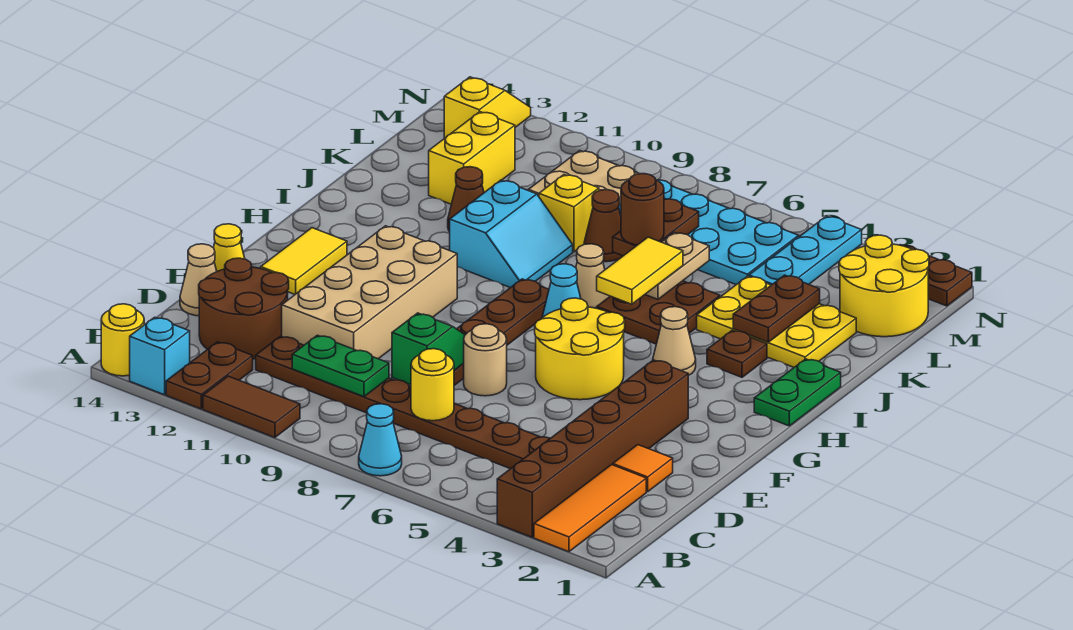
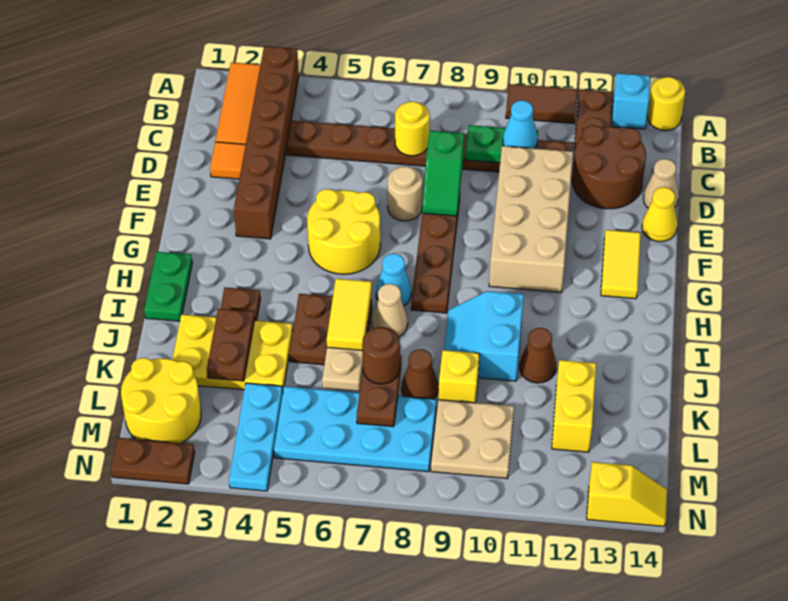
cyan cone A7 level 1 -> cyan cone C10 level 3
tan cone H4 level 1 -> none
yellow slope M13:N13 level 1 top M -> yellow slope N13:N14 level 1 top 13

